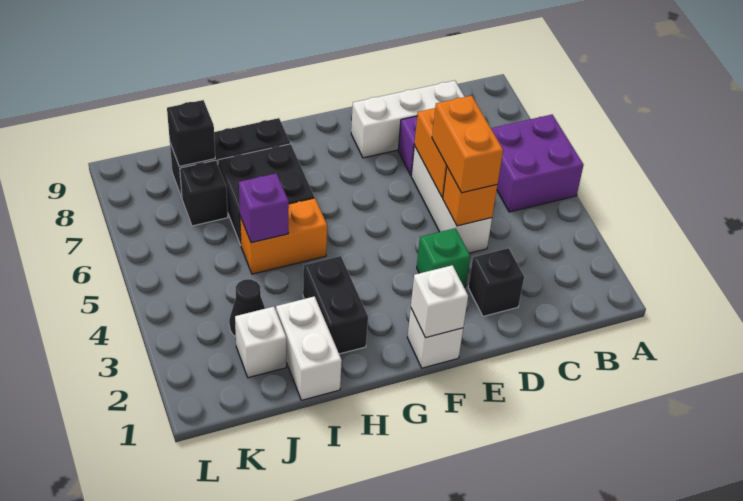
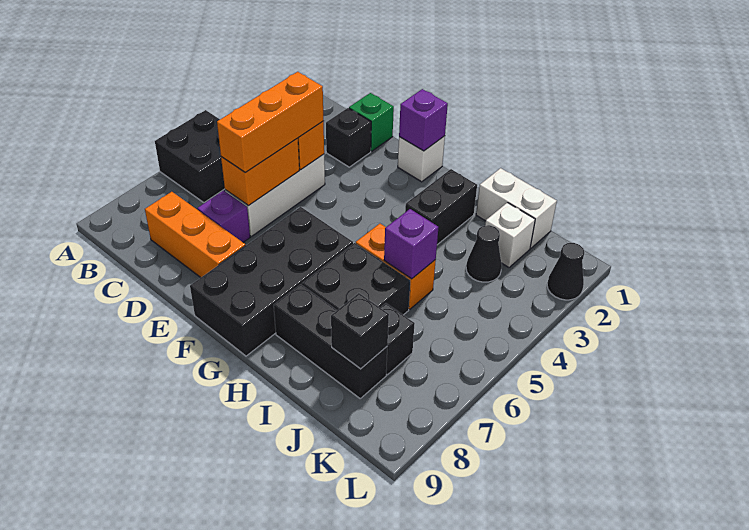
purple brick A5:B6 level 1 -> black brick A5:B6 level 1
white brick C8:E8 level 1 -> orange brick C8:E8 level 1
orange brick D4:D5 level 3 -> orange brick D4:D6 level 3
green brick E3 level 1 -> green brick D1 level 1
white brick F1 level 2 -> purple brick F1 level 2
none -> black brick F6:G9 level 1
white brick I1:I2 level 1 -> white brick I1:J1 level 1
none -> black cone L2 level 1

